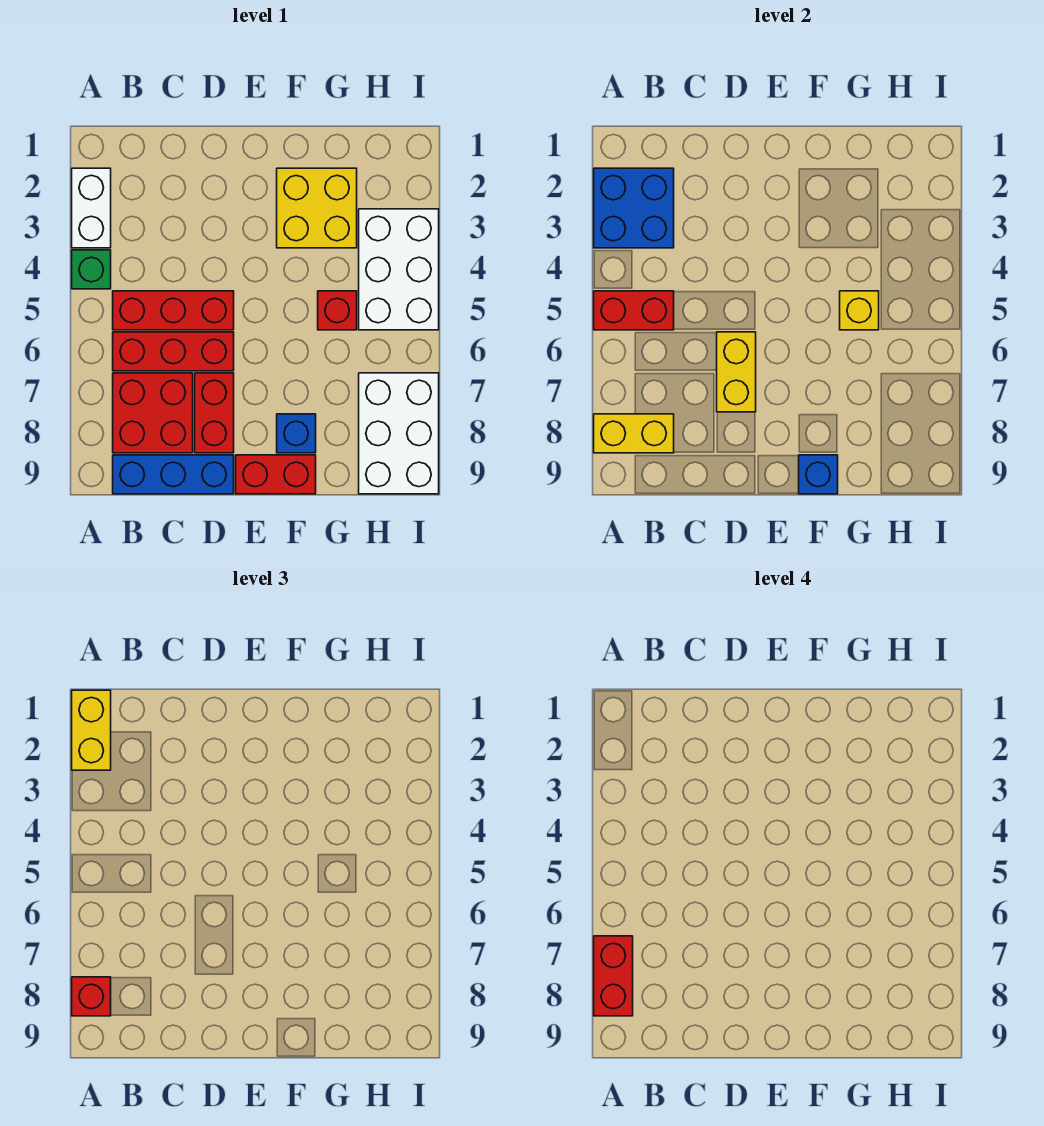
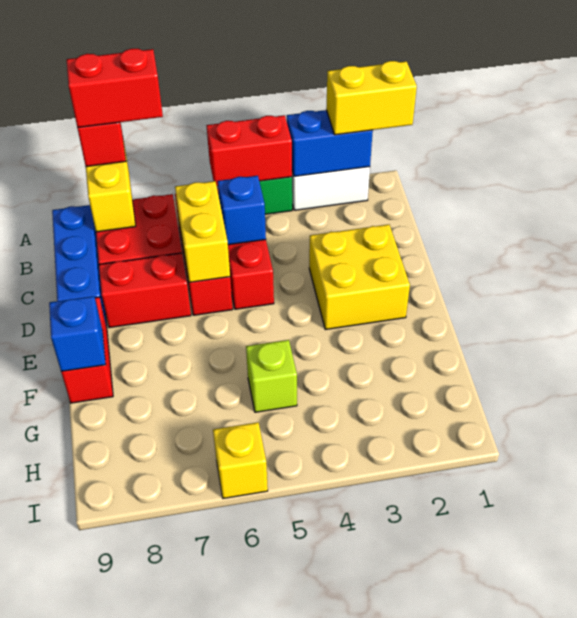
blue brick A2:B3 level 2 -> blue brick A2:A3 level 2
red brick A5:B5 level 2 -> red brick A4:A5 level 2
yellow brick D6:D7 level 2 -> yellow brick C6:D6 level 2
yellow brick F2:G3 level 1 -> yellow brick D2:E3 level 1
blue brick F8 level 1 -> blue brick C5 level 2
red brick G5 level 1 -> lime brick G5 level 1
yellow brick G5 level 2 -> yellow brick I6 level 1
white brick H3:I5 level 1 -> none
white brick H7:I9 level 1 -> none

